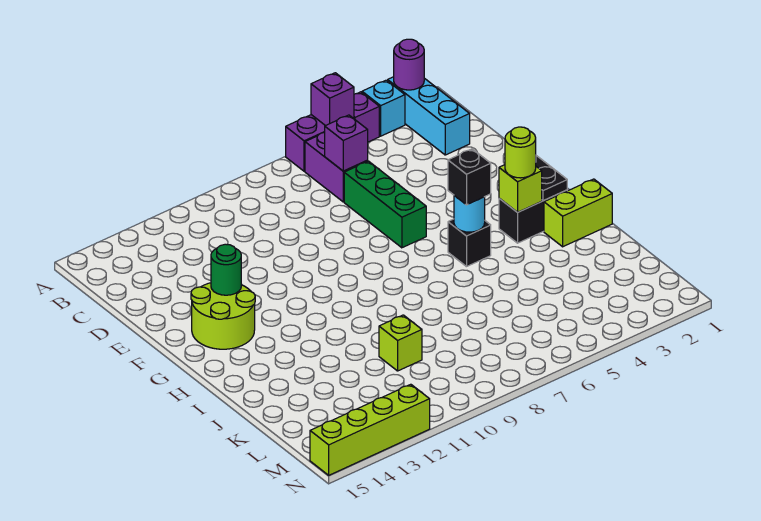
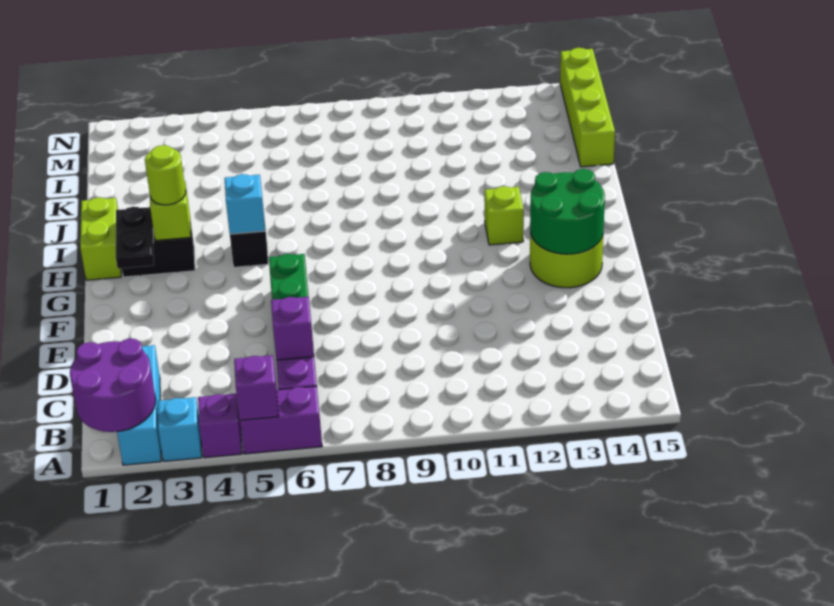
purple round brick A2 level 2 -> purple round brick A1:B2 level 2
green round brick F13 level 2 -> green round brick F13:G14 level 2
cyan round brick H5 level 2 -> cyan brick H5 level 2
black brick H5 level 3 -> none
lime brick I1:I2 level 1 -> lime brick H1:I1 level 1
lime brick K10 level 1 -> lime brick H12 level 1
lime brick N12:N15 level 1 -> lime brick K15:N15 level 1

